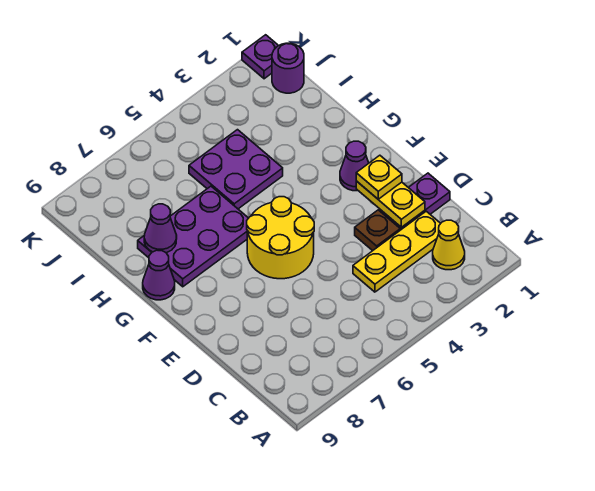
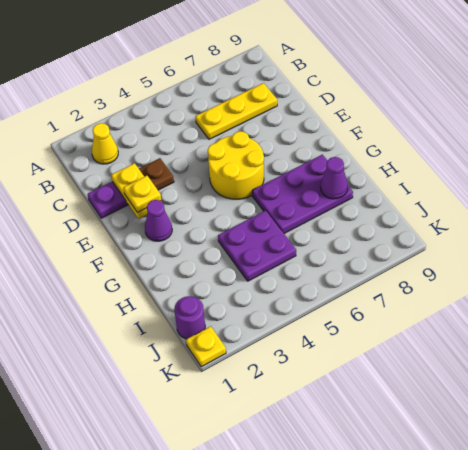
yellow plate C2:C4 level 1 -> yellow plate C6:C8 level 1
purple cone G9 level 1 -> none
purple plate K1 level 1 -> yellow plate K1 level 1

